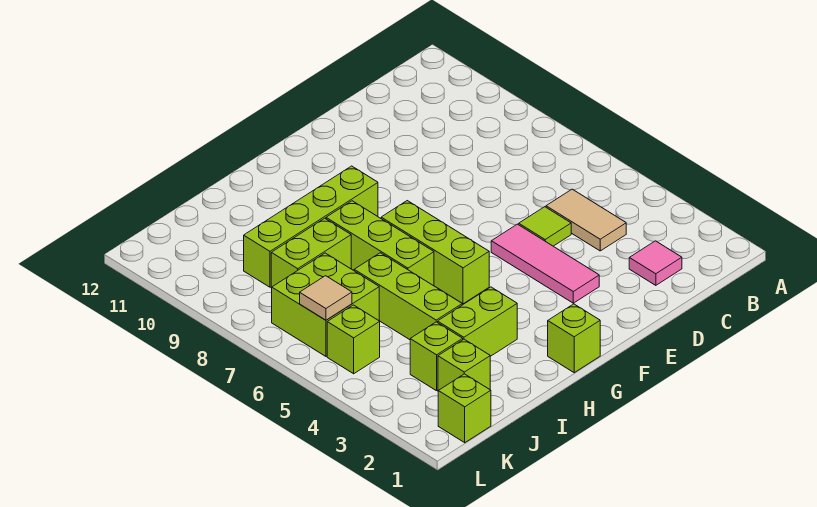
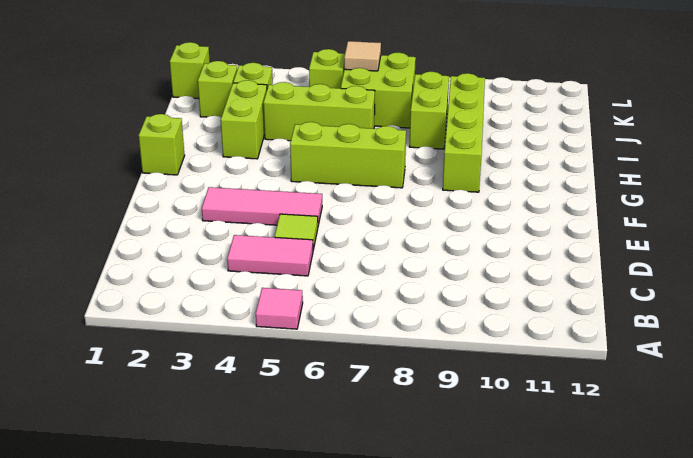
pink tile C2 level 1 -> pink tile A5 level 1
tan tile C4:C5 level 1 -> pink tile C4:C5 level 1
lime brick H6:H8 level 1 -> none

